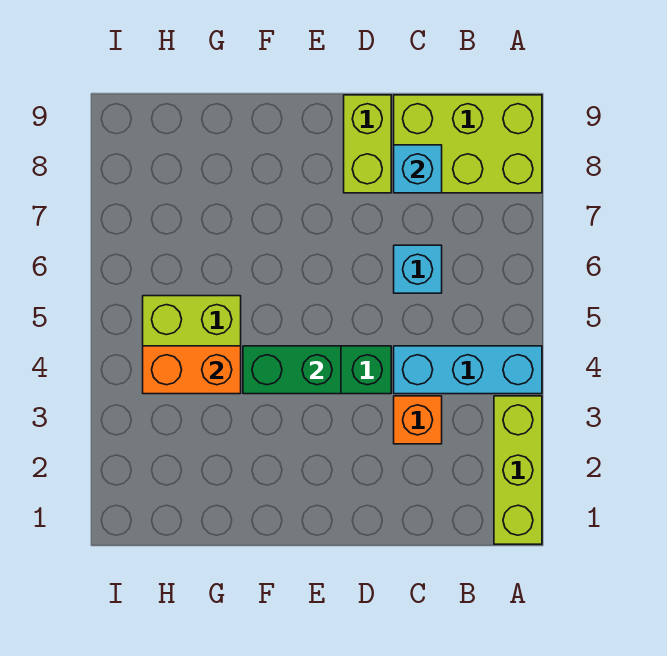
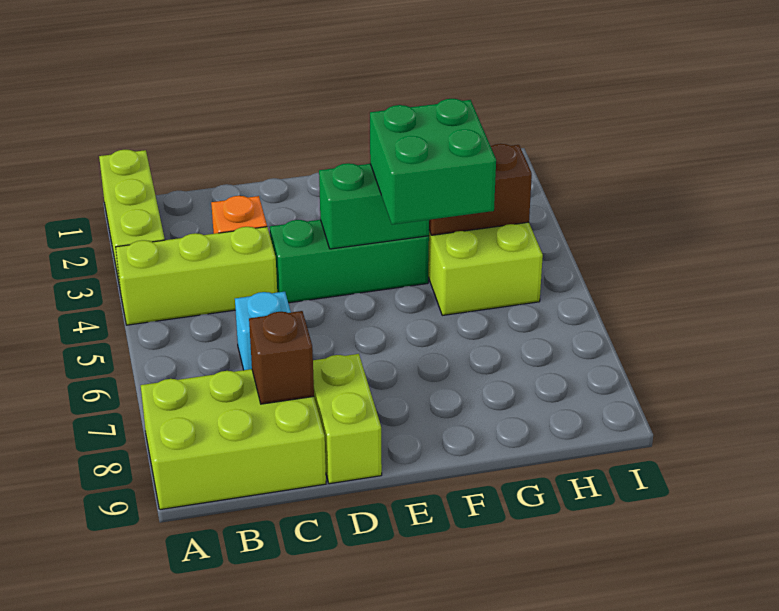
cyan brick A4:C4 level 1 -> lime brick A4:C4 level 1
cyan brick C8 level 2 -> brown brick C8 level 2
none -> green brick F4:G5 level 3
orange brick G4:H4 level 2 -> brown brick G4:H4 level 2

